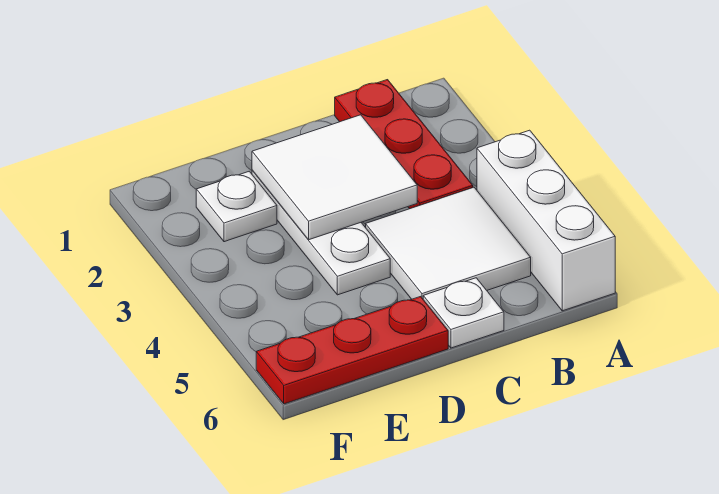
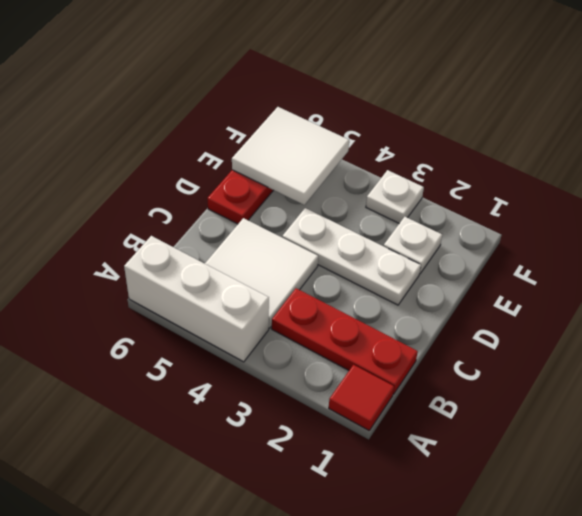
none -> red tile A1 level 1
white tile C2:D3 level 2 -> white tile E5:F6 level 2
white plate C6 level 1 -> white plate F3 level 1

